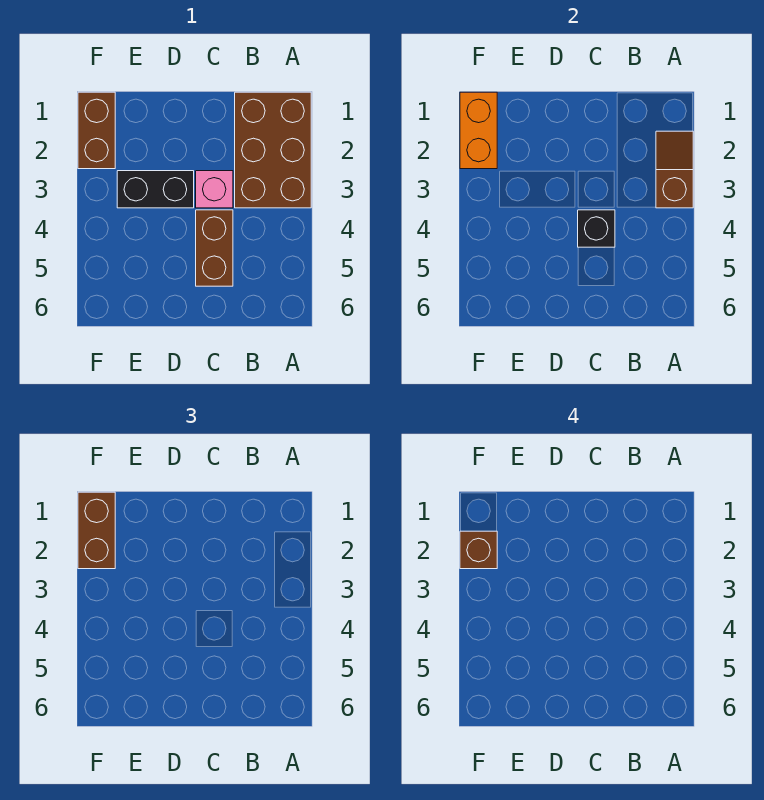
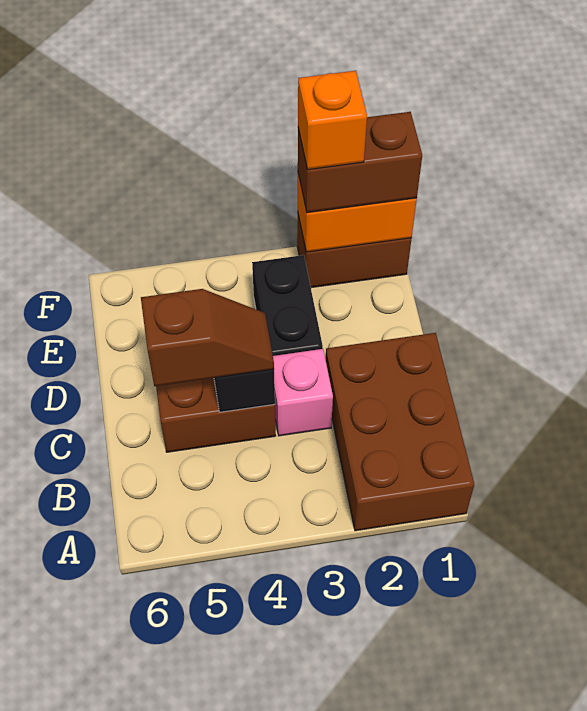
brown brick A1:B3 level 1 -> brown brick A1:C2 level 1
brown slope A2:A3 level 2 top 3 -> brown slope C4:C5 level 3 top 5
brown brick F2 level 4 -> orange brick F2 level 4

